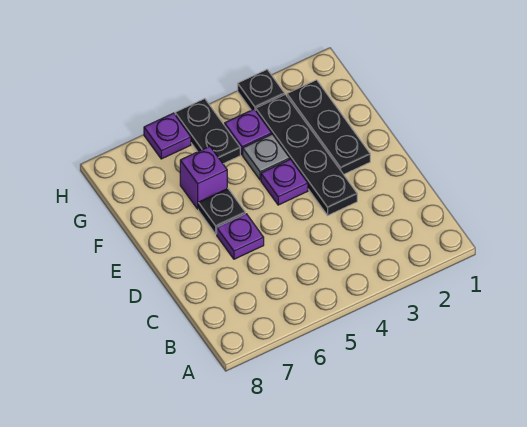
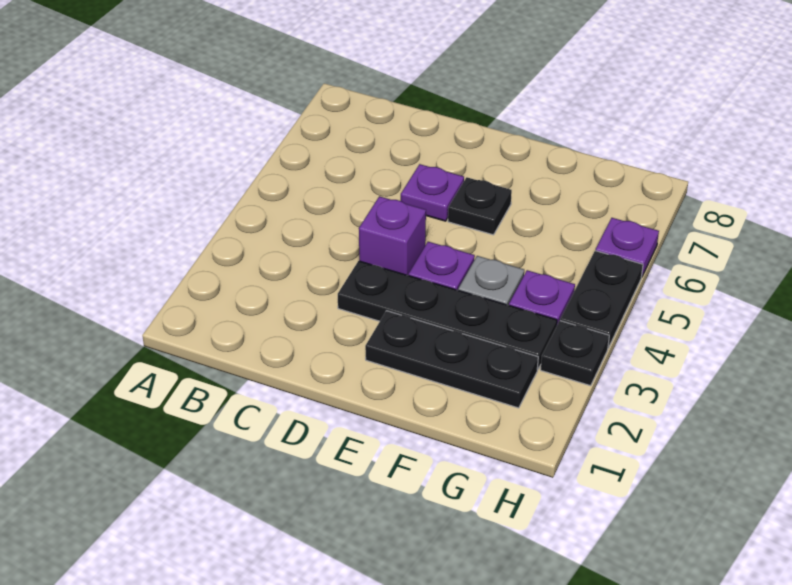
purple brick F6 level 1 -> purple brick D4 level 1
black plate G5:H5 level 1 -> black plate H4:H5 level 1

